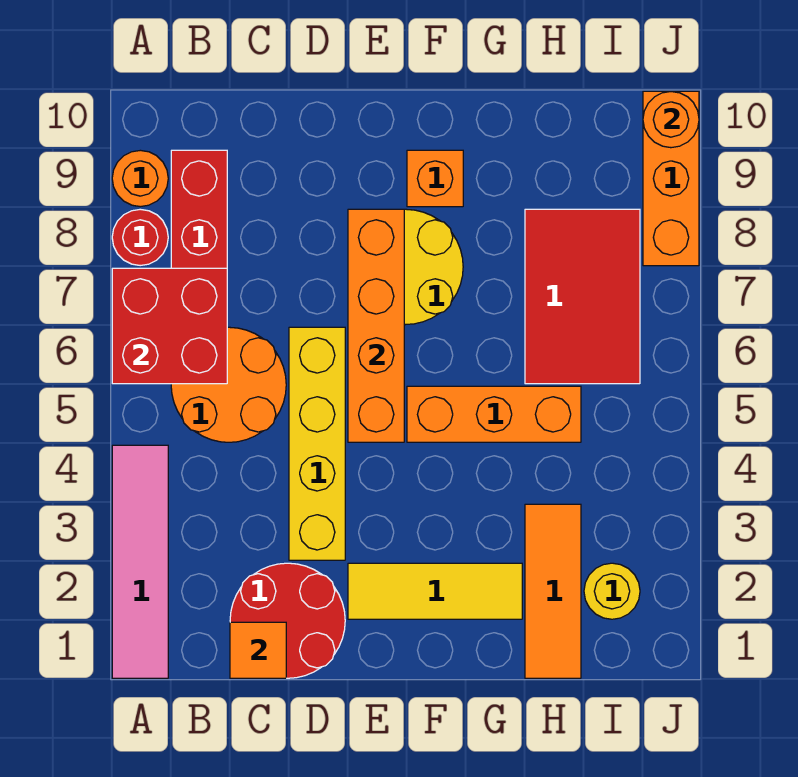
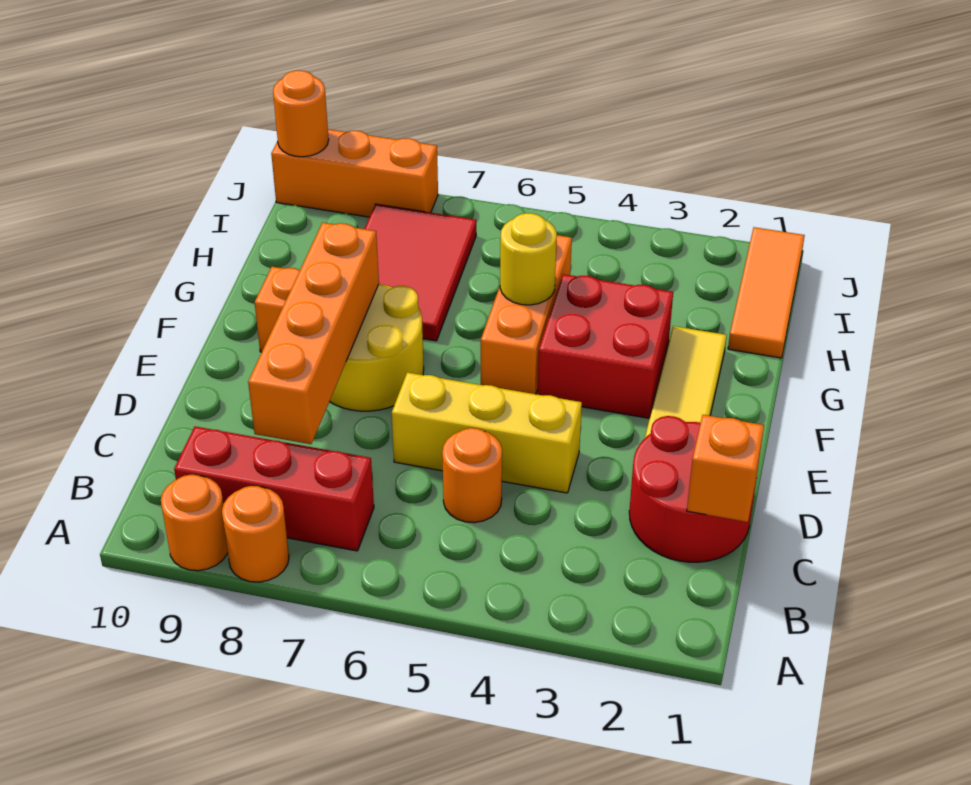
pink tile A1:A4 level 1 -> none
red brick A6:B7 level 2 -> red brick F3:G4 level 1
red round brick A8 level 1 -> orange round brick A8 level 1
orange round brick B5:C6 level 1 -> orange round brick C5 level 1
orange tile C1 level 2 -> orange brick C1 level 2
yellow brick D3:D6 level 1 -> yellow brick D4:D6 level 1
orange brick E5:E8 level 2 -> orange brick C8:F8 level 2
orange tile H1:H3 level 1 -> orange tile H1:J1 level 1
red tile H6:I8 level 1 -> red tile G7:I8 level 1
yellow round brick I2 level 1 -> yellow round brick G5 level 2

